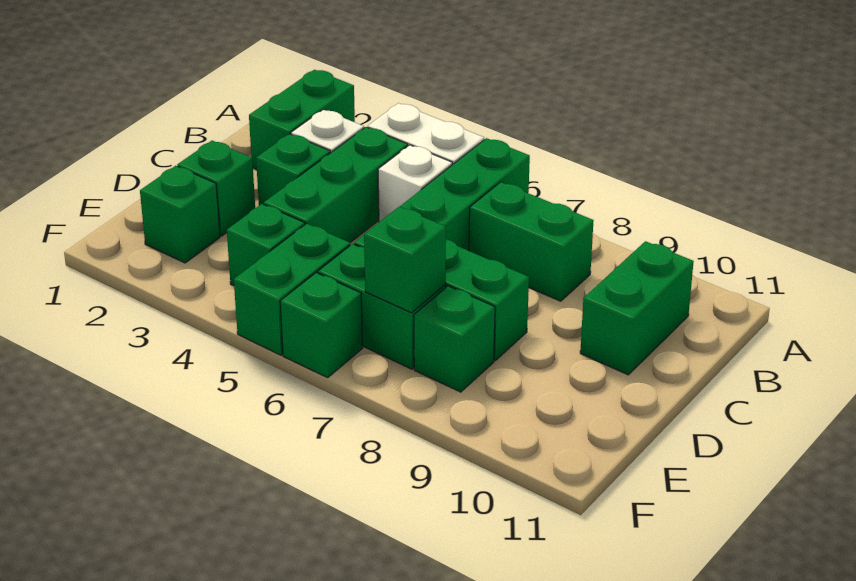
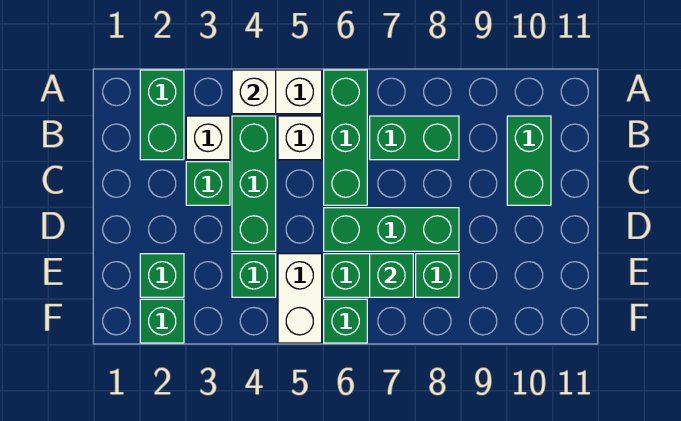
none -> white brick A4 level 2
green brick D2 level 1 -> green brick F2 level 1
green brick E5:F5 level 1 -> white brick E5:F5 level 1

